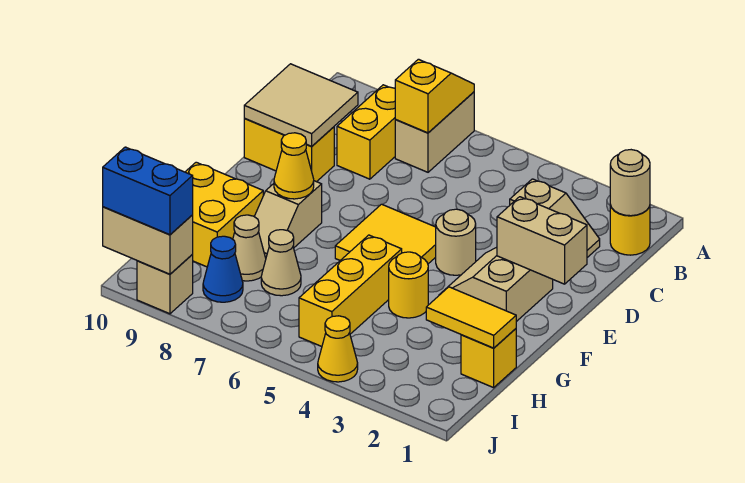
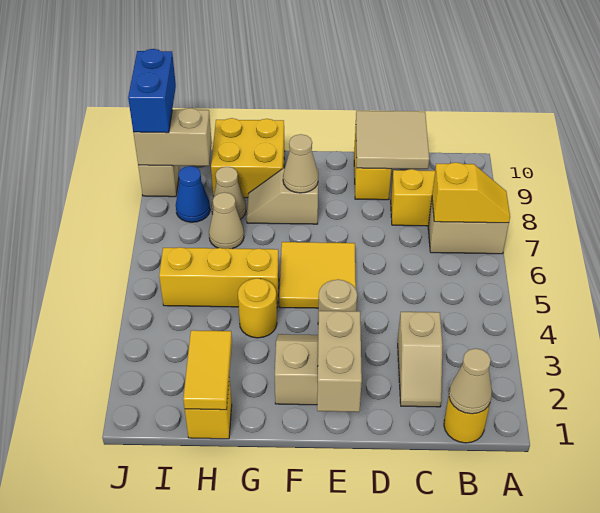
tan round brick B1 level 2 -> tan cone B1 level 2
yellow cone F8 level 2 -> tan cone F8 level 2
yellow cone J4 level 1 -> none
tan brick J9:J10 level 2 -> tan brick I9:J9 level 2

